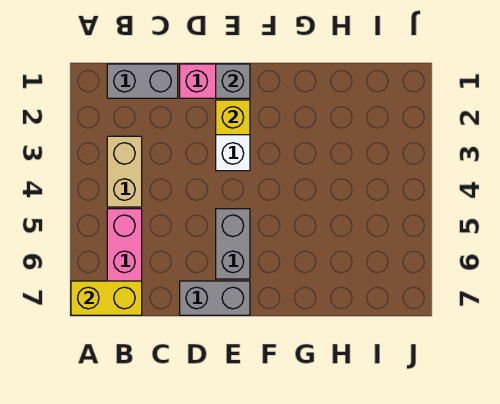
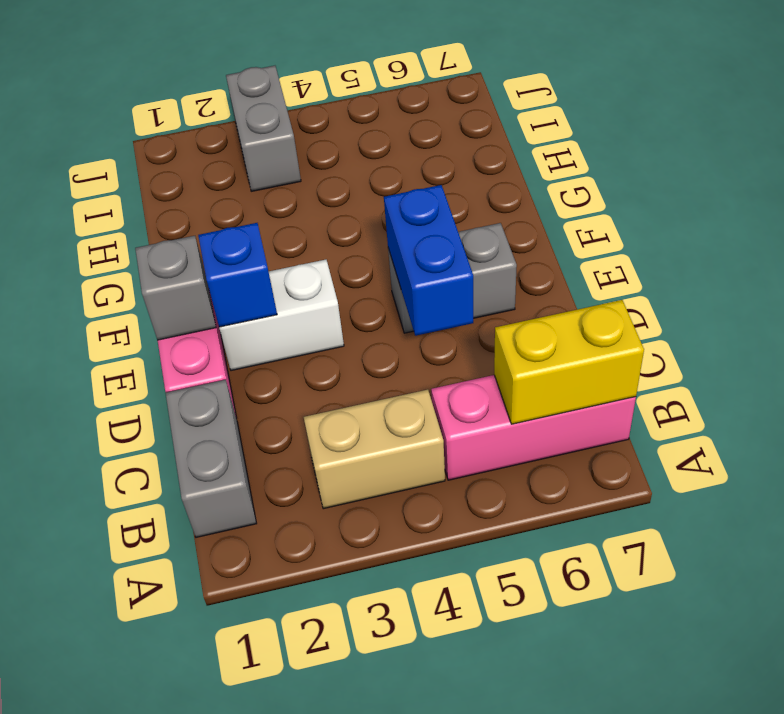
yellow brick A7:B7 level 2 -> yellow brick B6:B7 level 2
none -> blue brick D5:E5 level 2
grey brick D7:E7 level 1 -> grey brick I3:J3 level 1
yellow brick E2 level 2 -> blue brick E2 level 2

